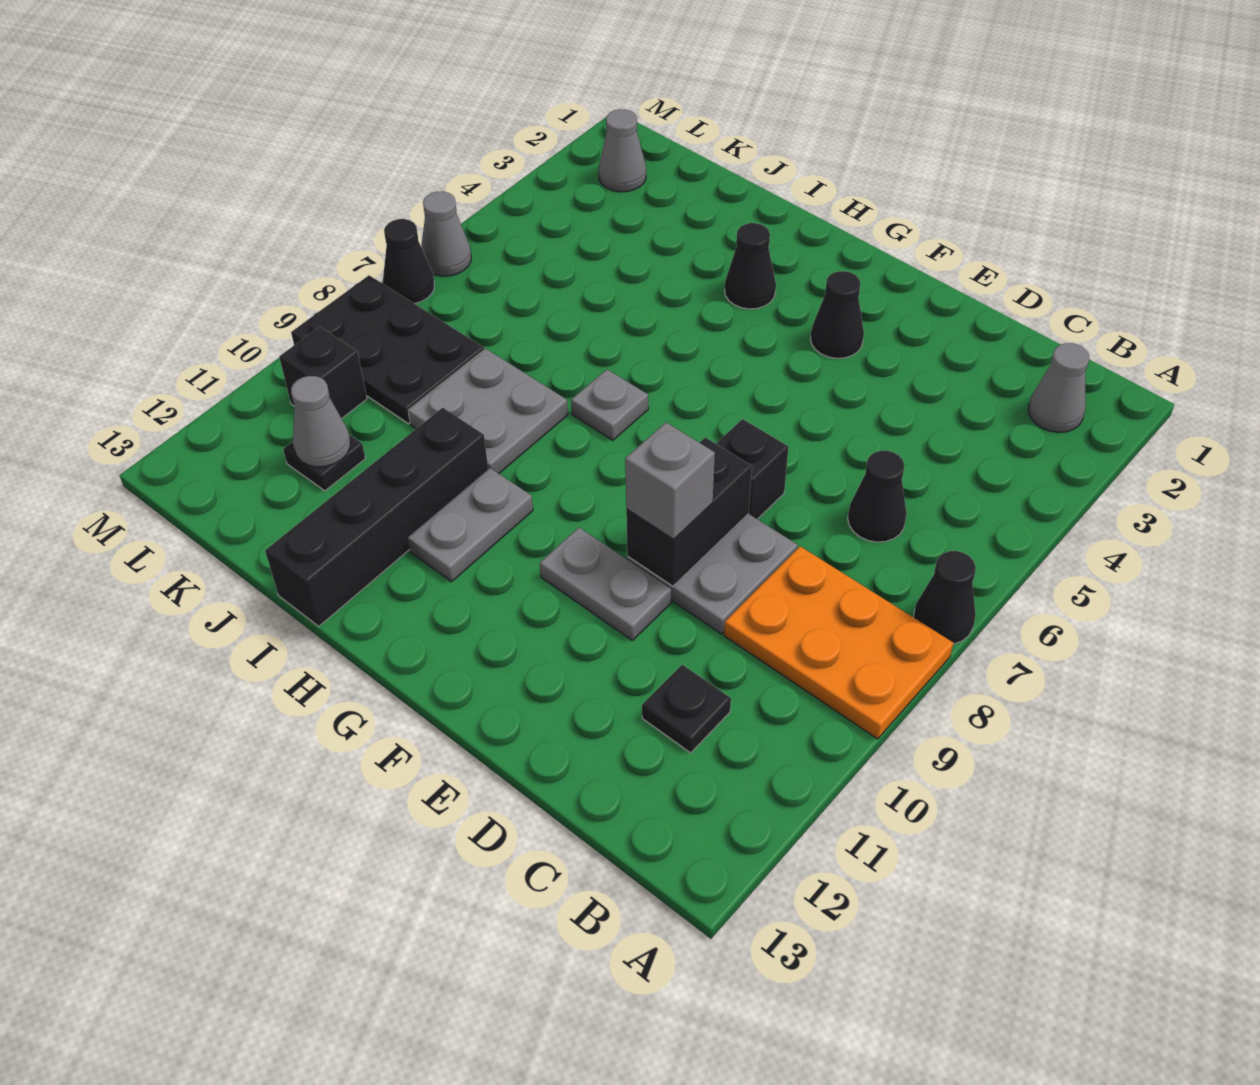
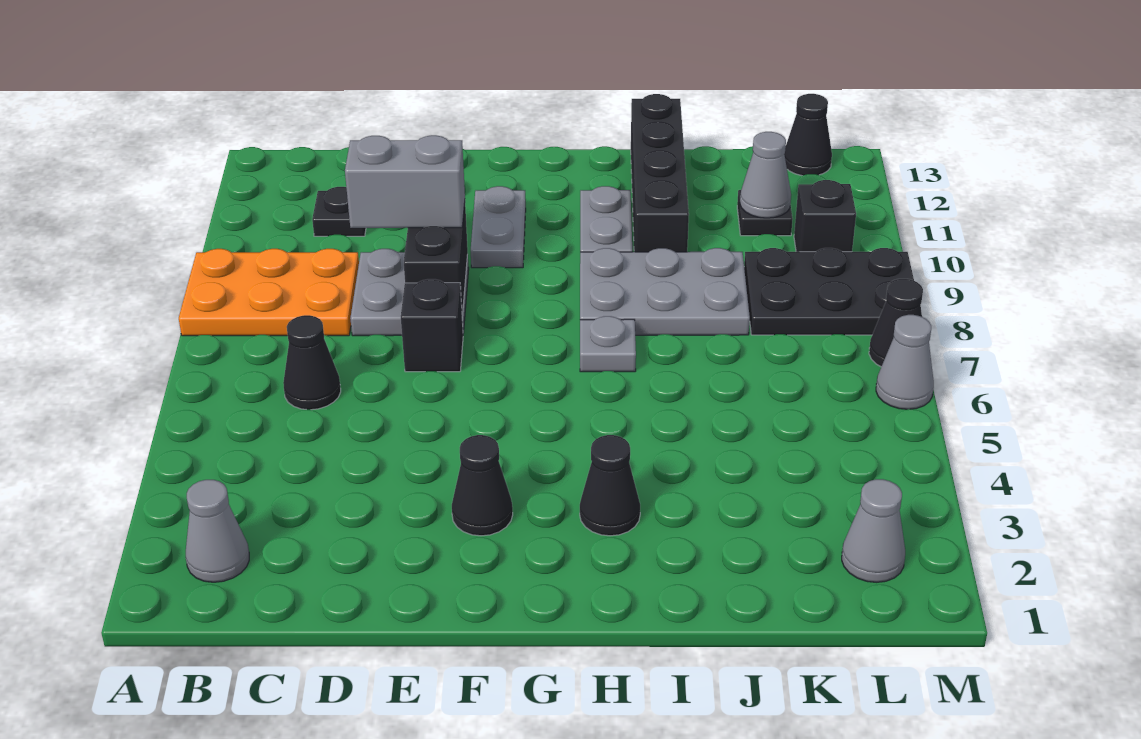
black cone A7 level 1 -> black cone L13 level 1
grey brick E9 level 3 -> grey brick D9:E9 level 3
grey plate E10:F10 level 1 -> grey plate F10:F11 level 1
grey plate I8:J9 level 1 -> grey plate H8:J9 level 1

